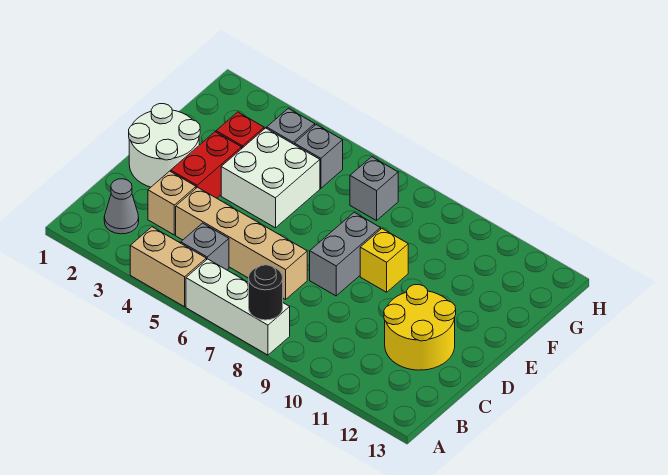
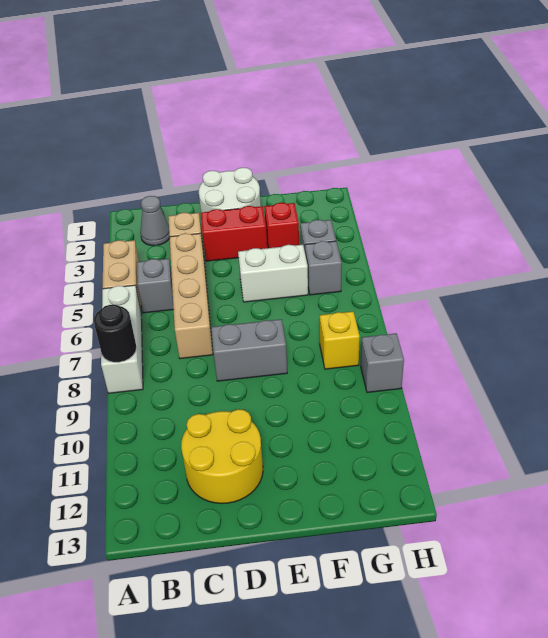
white brick E4:F5 level 1 -> white brick E5:F5 level 1
yellow brick E9 level 1 -> yellow brick G8 level 1
grey brick G7 level 1 -> grey brick H9 level 1

